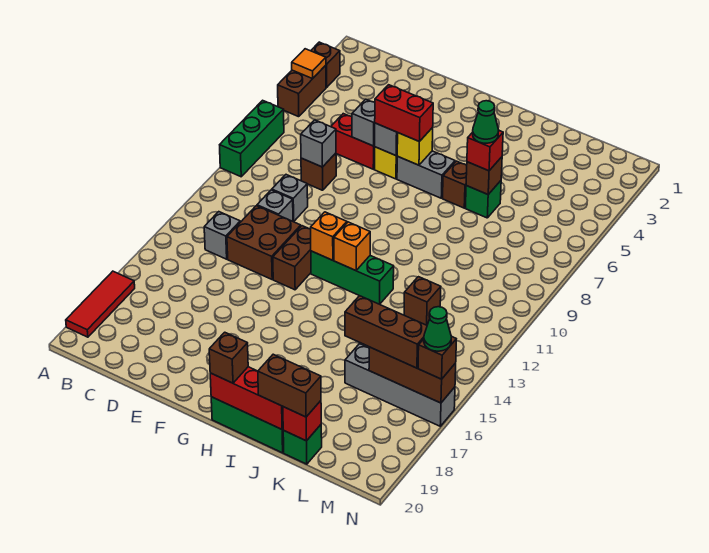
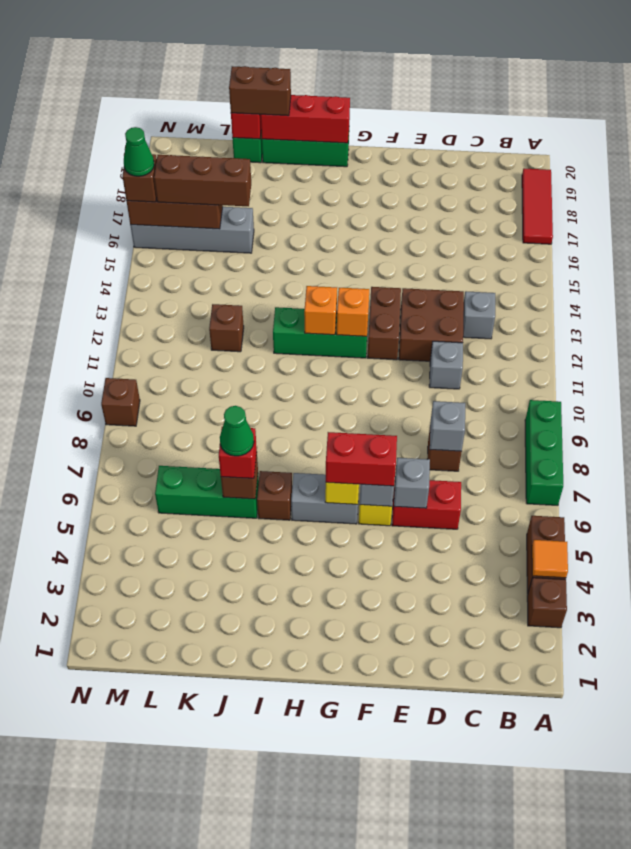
grey brick D10 level 1 -> none
brown brick H20 level 3 -> brown brick N9 level 1
green brick J6 level 1 -> green brick J6:L6 level 1

